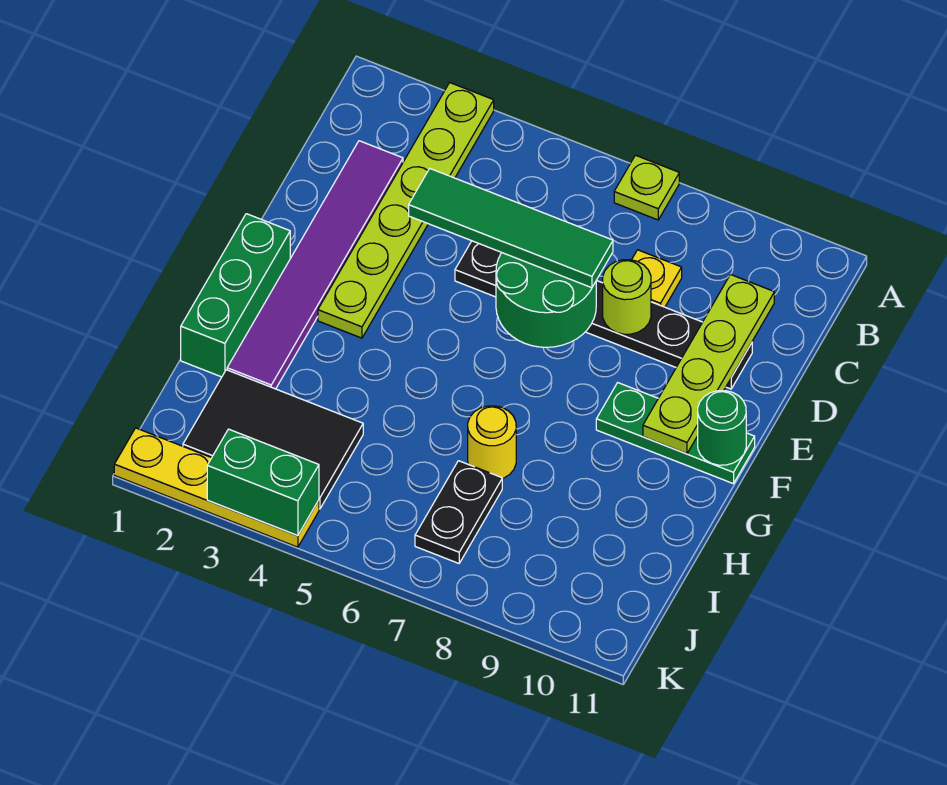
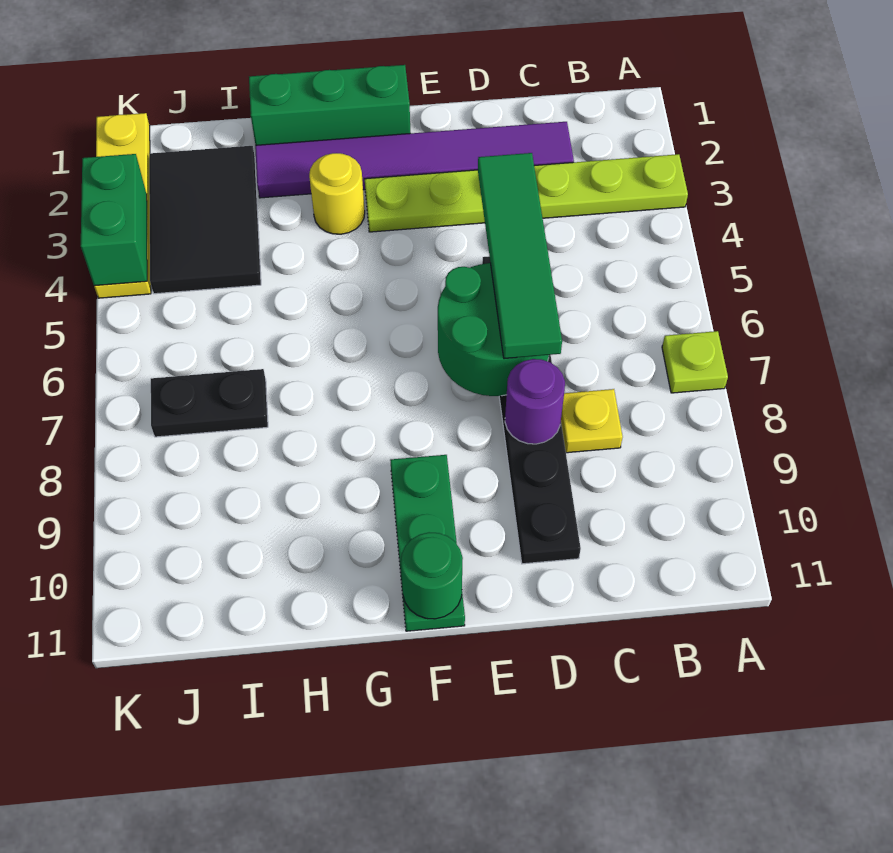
lime plate C10:F10 level 2 -> none
lime round brick D8 level 2 -> purple round brick D8 level 2
yellow round brick H7 level 1 -> yellow round brick G3 level 1

